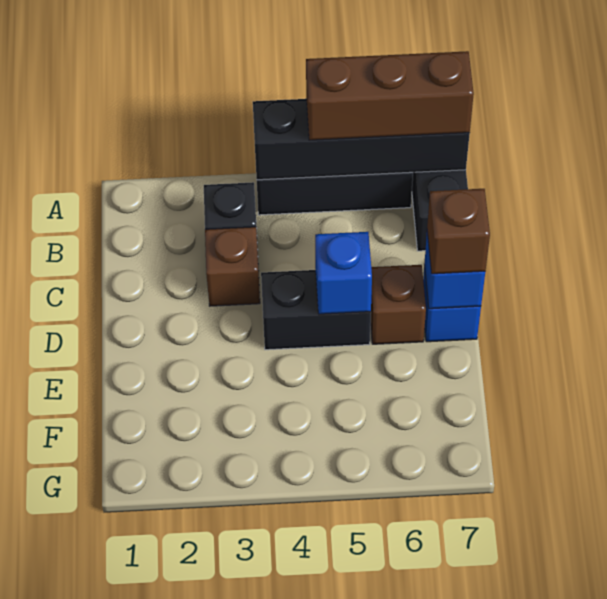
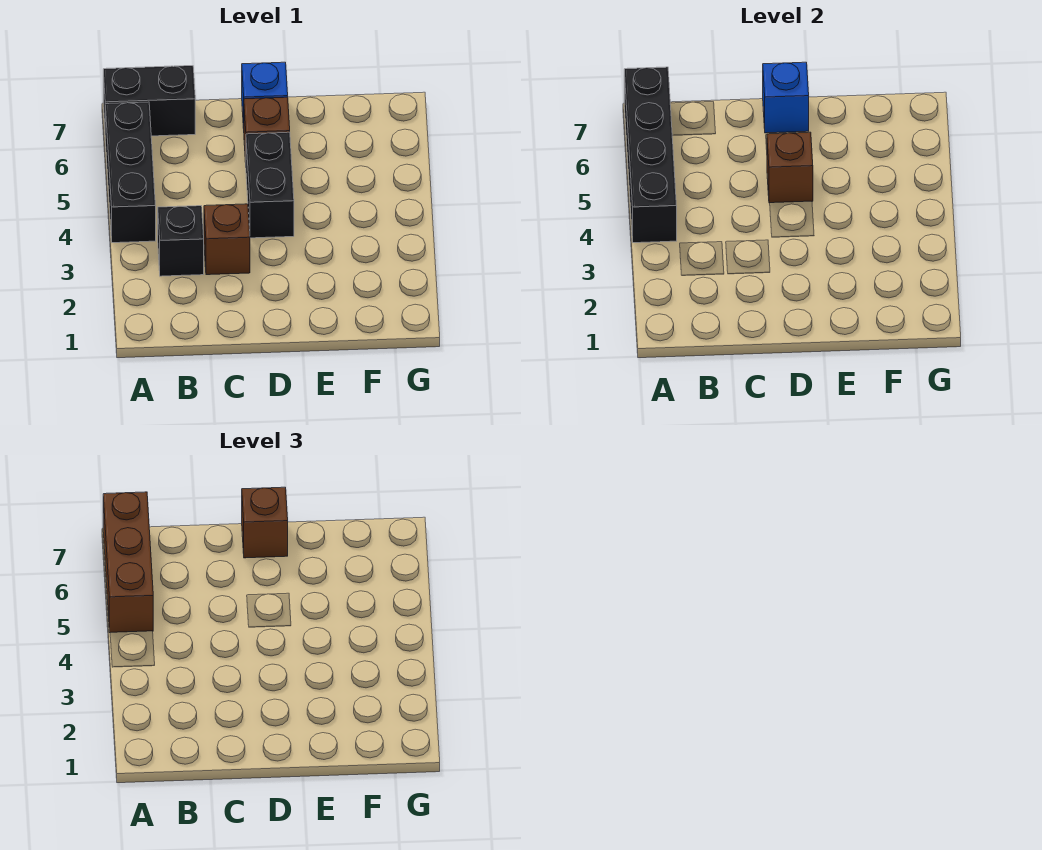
blue brick D5 level 2 -> brown brick D5 level 2

